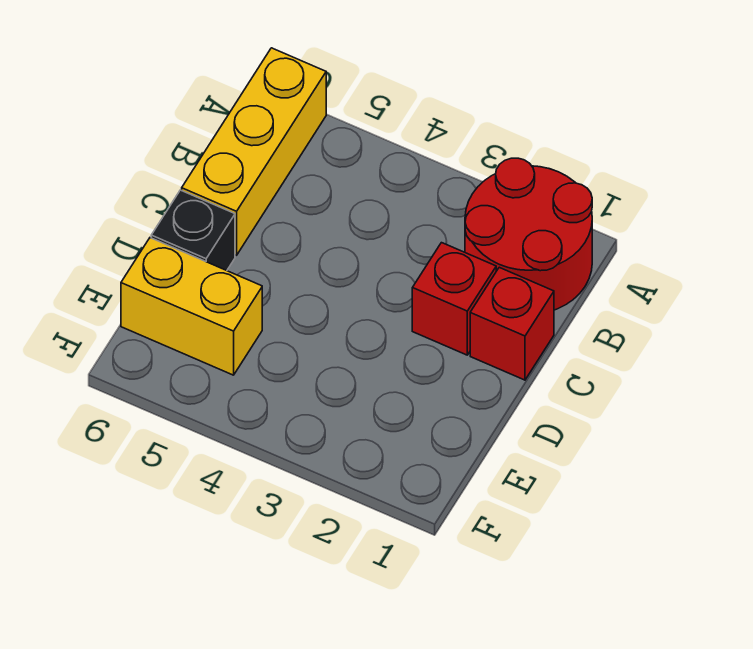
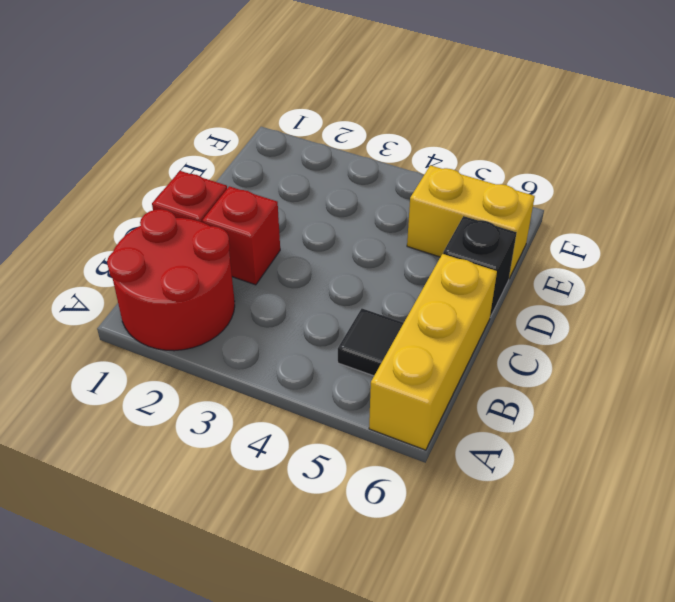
none -> black tile B5 level 1

